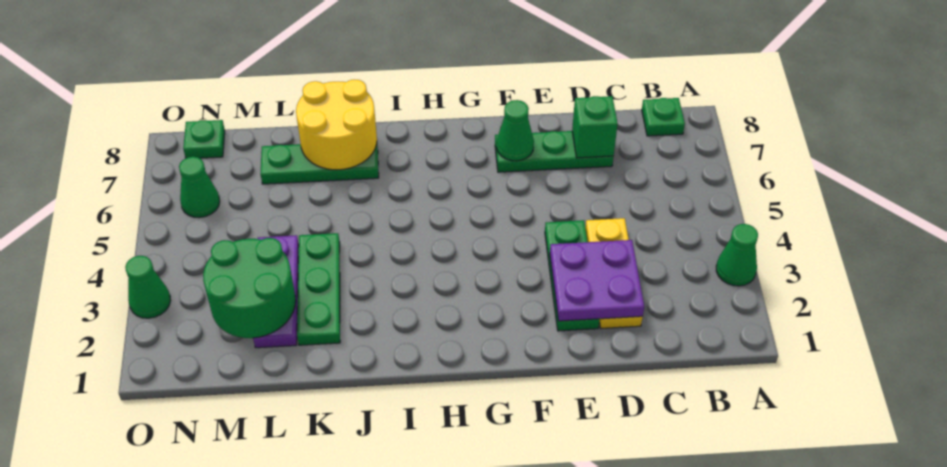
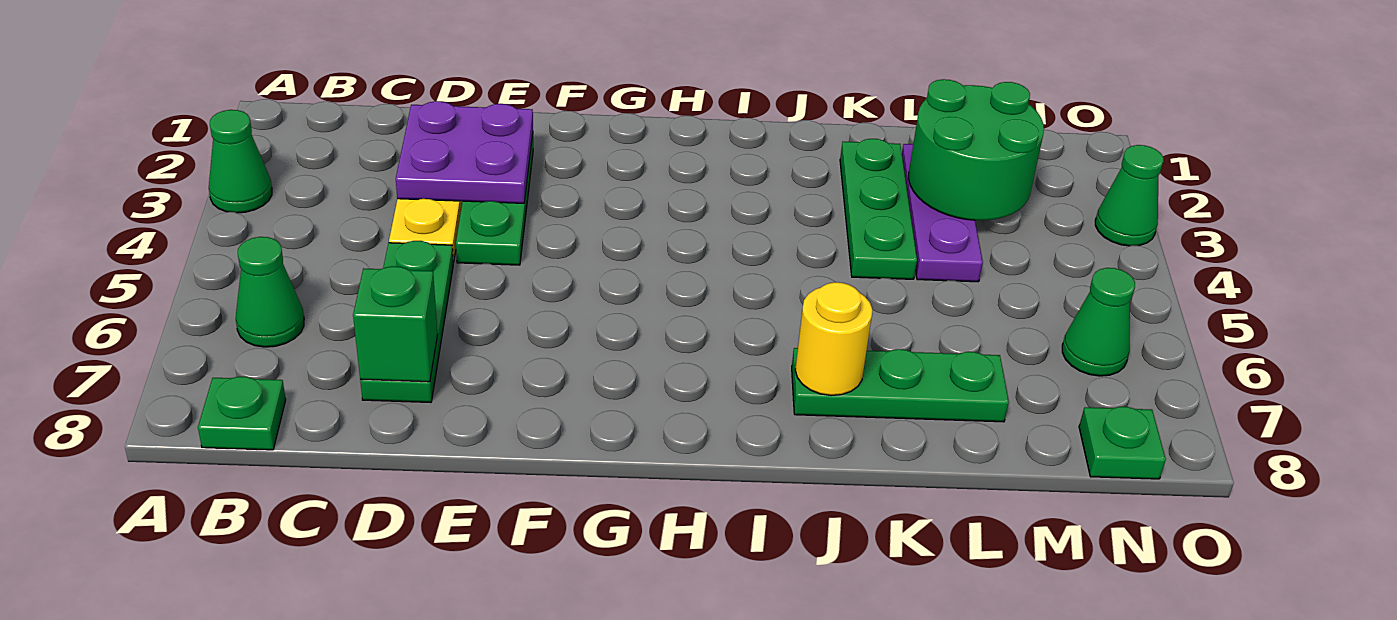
green plate D7:F7 level 1 -> green plate D5:D7 level 1
green cone F7 level 2 -> green cone B6 level 1
yellow round brick J7:K8 level 2 -> yellow round brick J7 level 2

